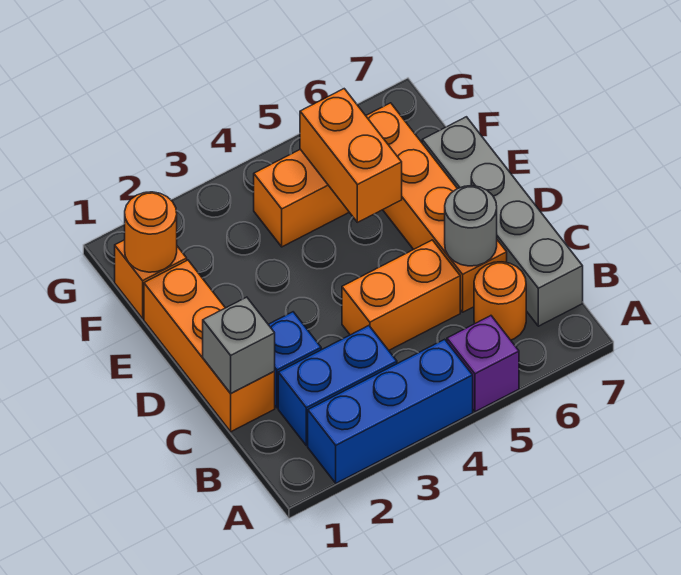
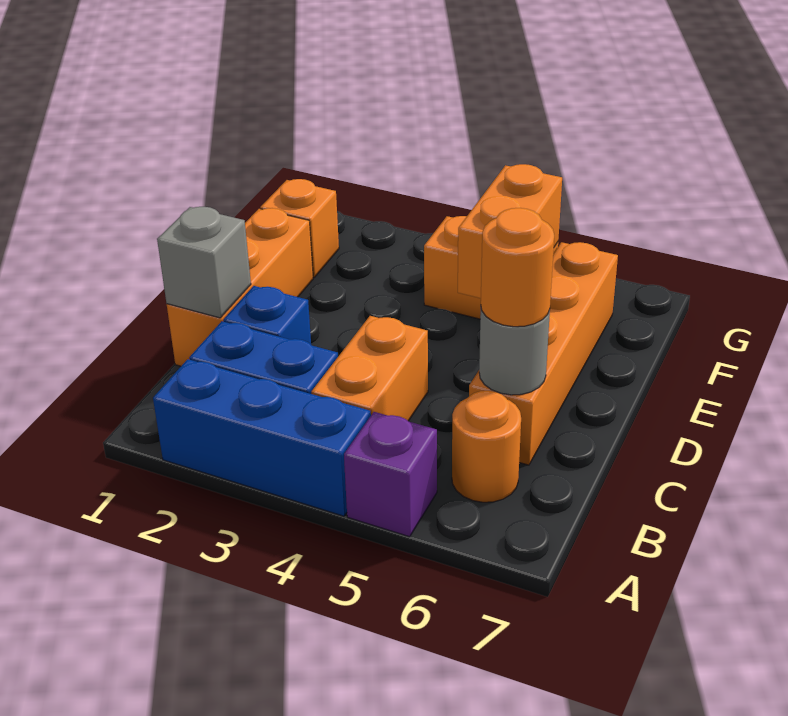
grey brick B7:E7 level 1 -> none
orange brick C4:C5 level 1 -> orange brick B4:C4 level 1
orange round brick F1 level 2 -> orange round brick C6 level 3

